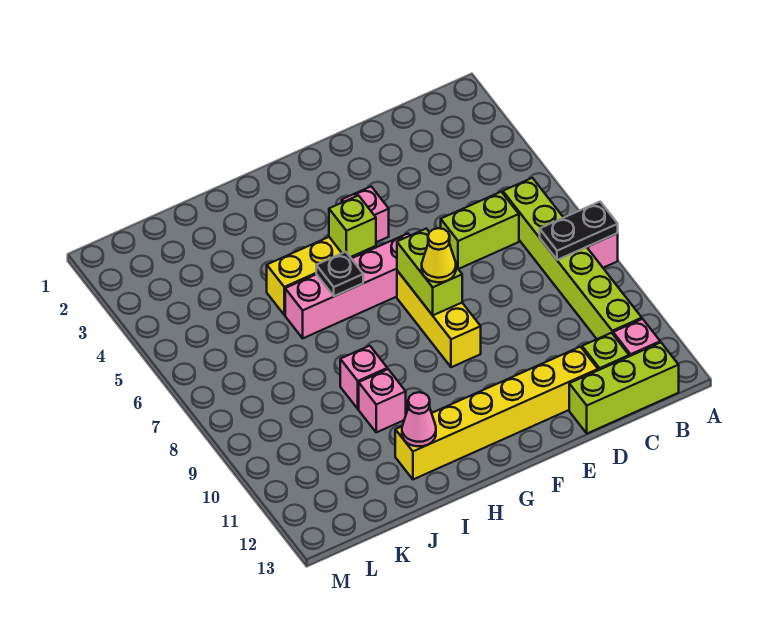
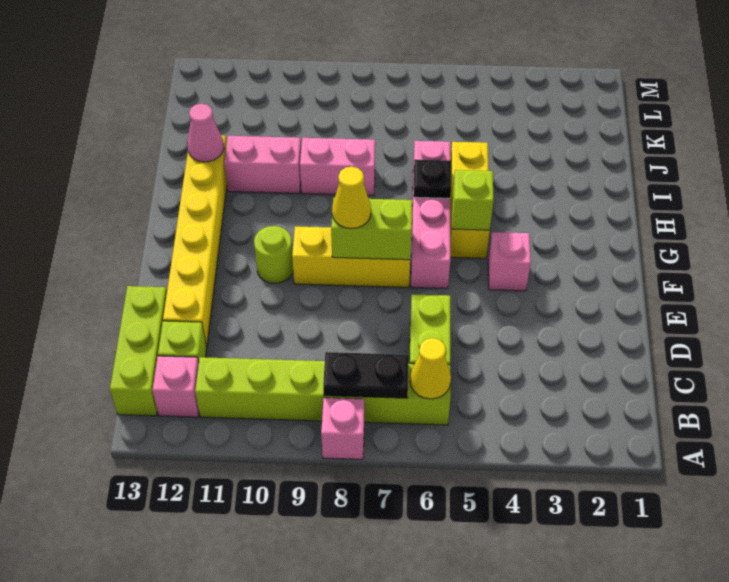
black plate A8:B8 level 2 -> black plate B7:B8 level 2
none -> yellow cone B6 level 2
none -> lime round brick F10 level 1
pink brick I9 level 1 -> pink brick I8:I9 level 1
pink brick I10 level 1 -> pink brick I10:I11 level 1

